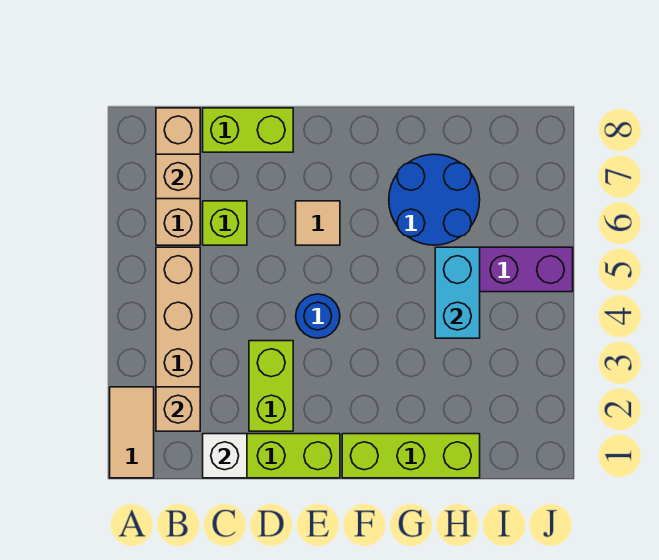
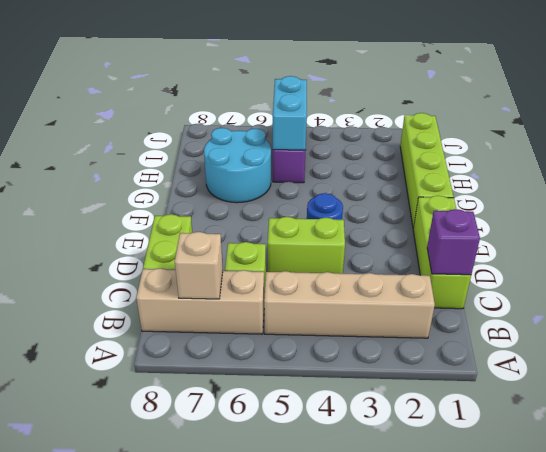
tan tile A1:A2 level 1 -> none
tan brick B2 level 2 -> none
white brick C1 level 2 -> purple brick C1 level 2
lime brick D2:D3 level 1 -> lime brick D4:D5 level 1
tan tile E6 level 1 -> none
lime brick F1:H1 level 1 -> lime brick F1:I1 level 1
blue round brick G6:H7 level 1 -> cyan round brick G6:H7 level 1
cyan brick H4:H5 level 2 -> cyan brick H5:I5 level 2

